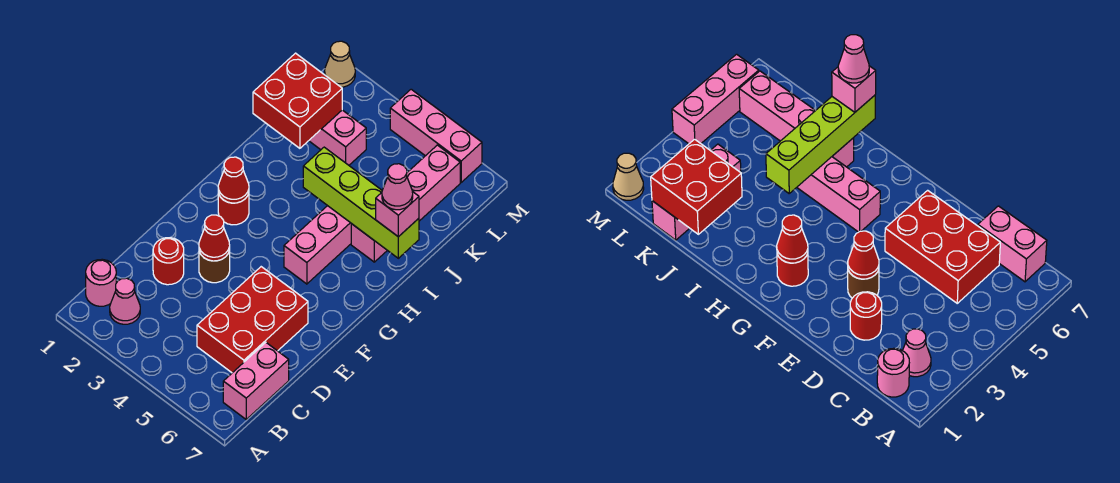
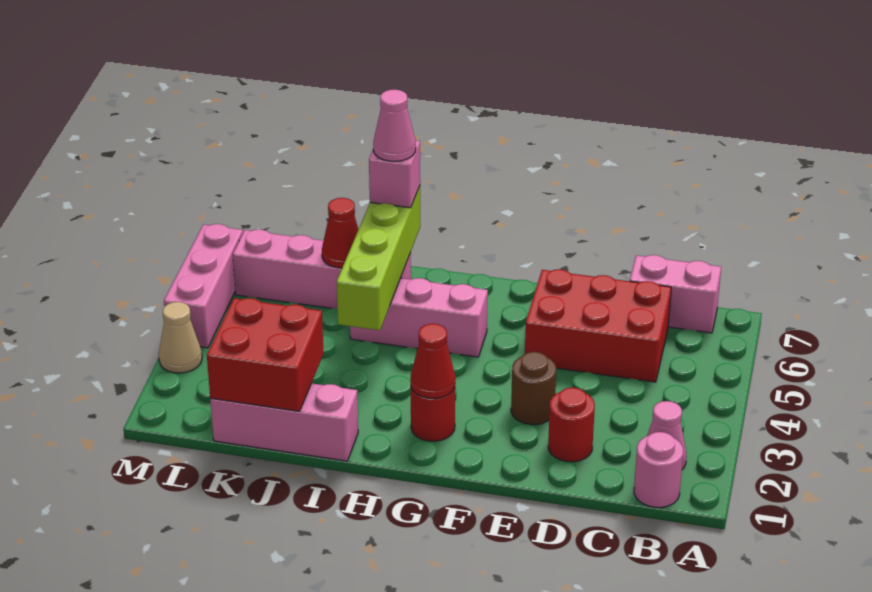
red cone E3 level 2 -> red cone J6 level 2
pink brick K1:K3 level 1 -> pink brick I1:K1 level 1
tan cone M1 level 1 -> tan cone M3 level 1

